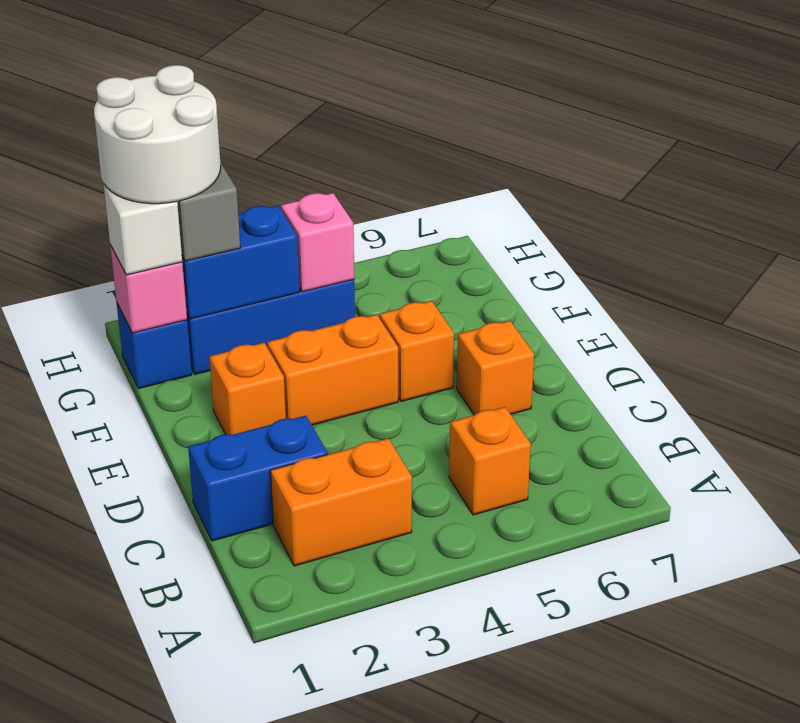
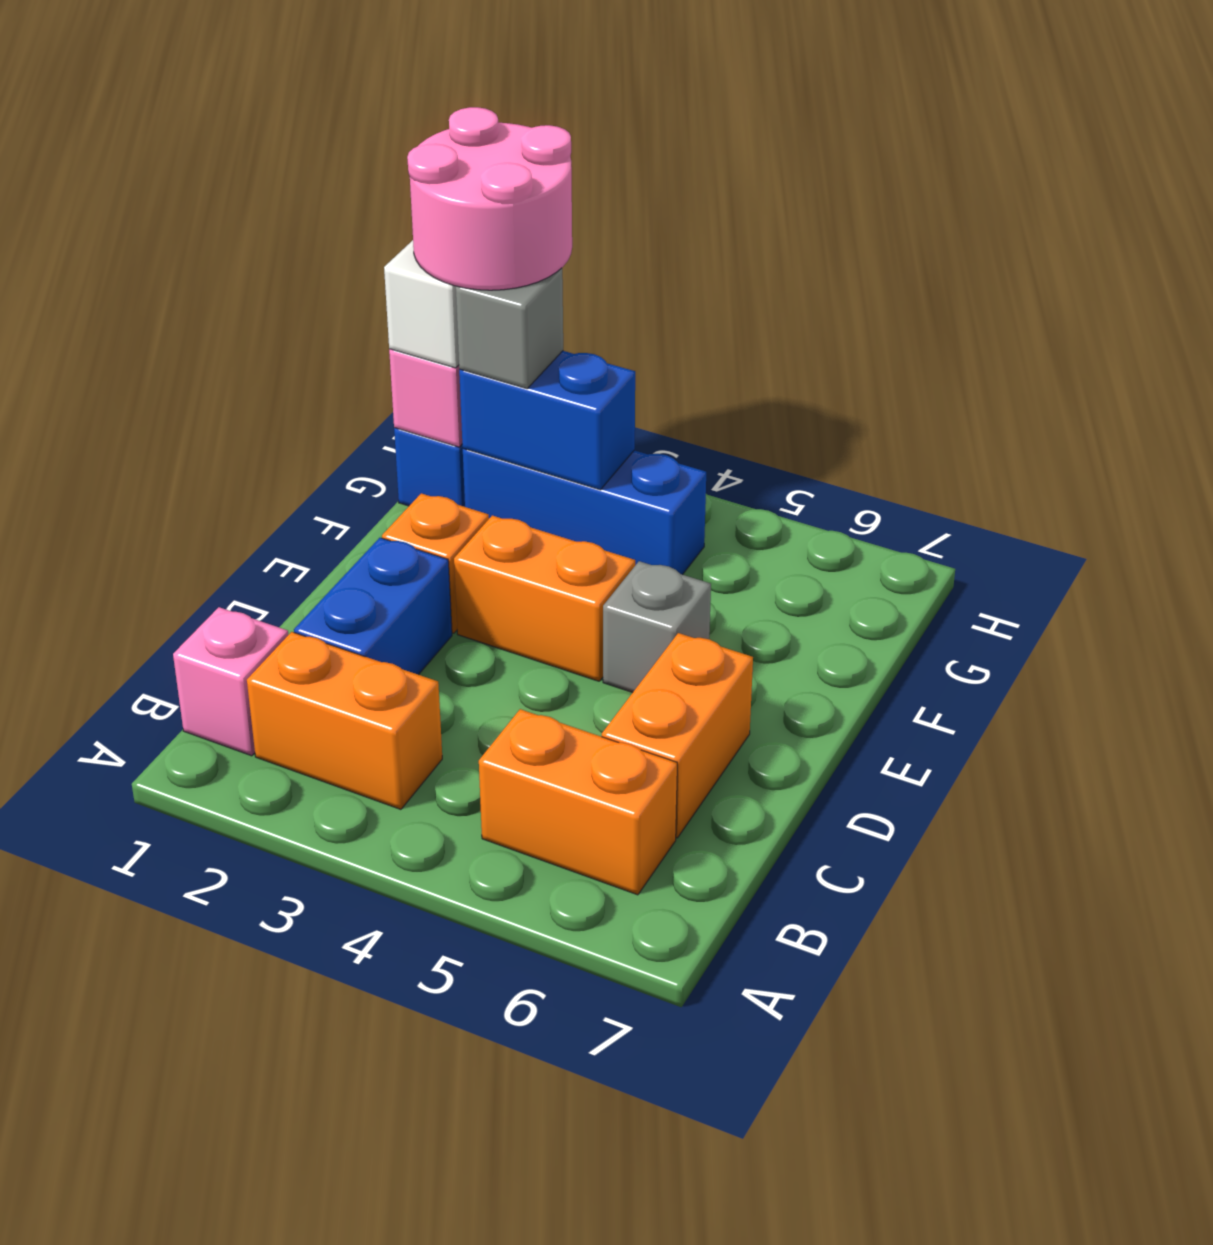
orange brick B5 level 1 -> orange brick B5:B6 level 1
blue brick C1:C2 level 1 -> blue brick C2:D2 level 1
orange brick D6 level 1 -> orange brick C6:D6 level 1
orange brick E5 level 1 -> grey brick E5 level 1
white round brick G1:H2 level 4 -> pink round brick G1:H2 level 4
pink brick G4 level 2 -> pink brick B1 level 1

